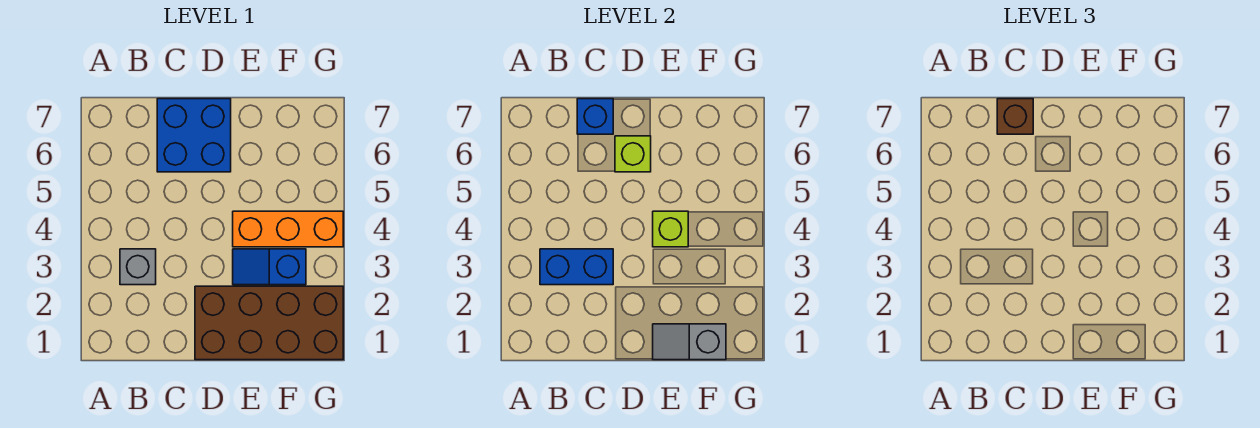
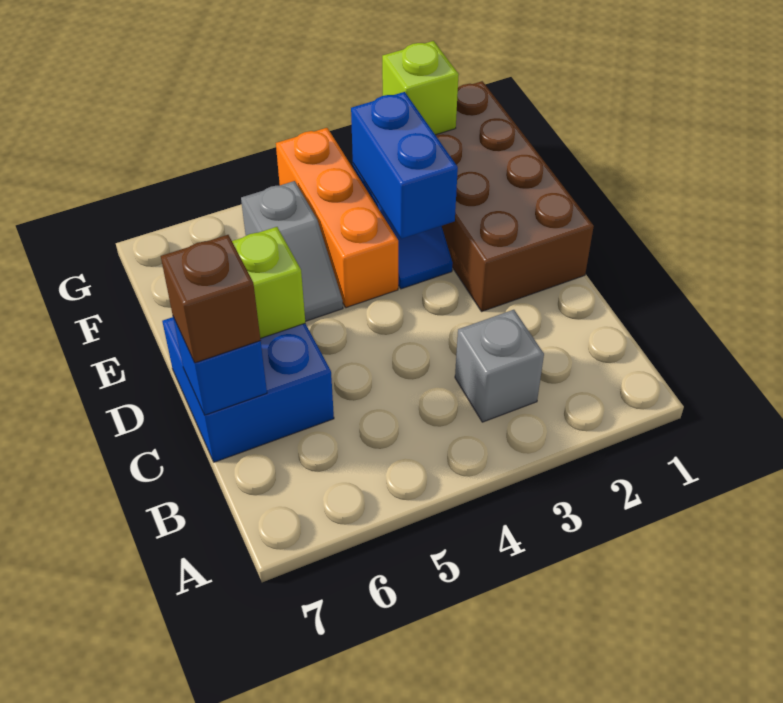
blue brick B3:C3 level 2 -> blue brick E3:F3 level 2
grey slope E1:F1 level 2 top F -> grey slope E5:F5 level 1 top F
lime brick E4 level 2 -> lime brick G2 level 2

